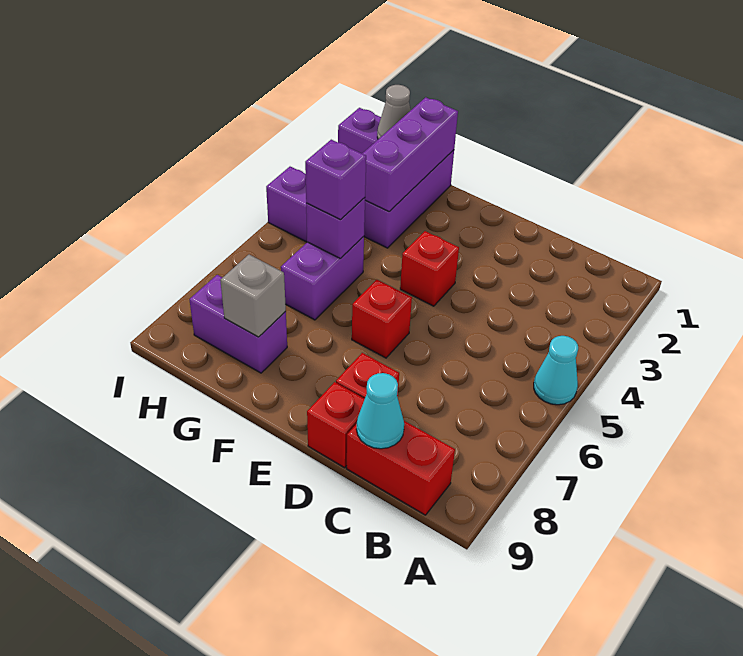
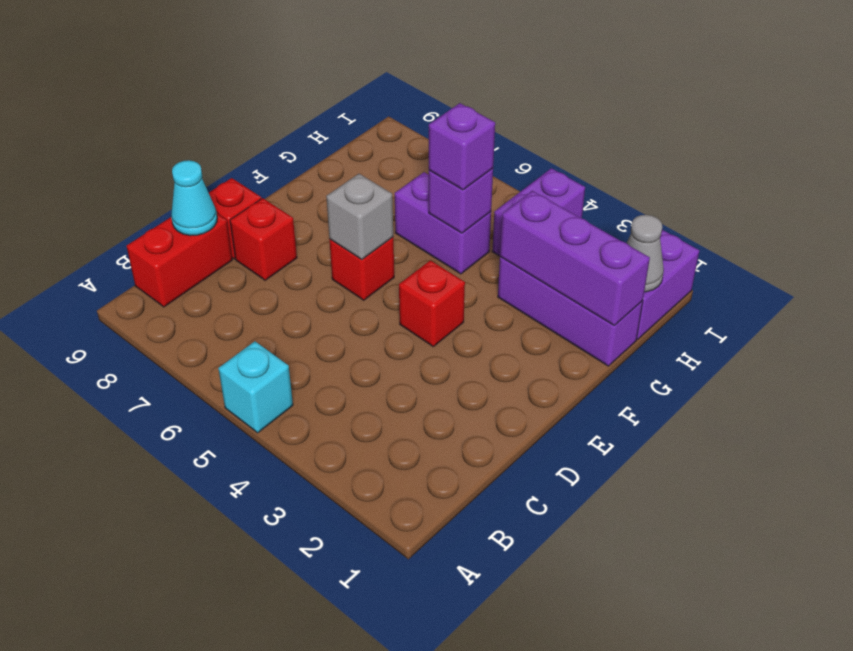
cyan cone A5 level 1 -> cyan brick A5 level 1
purple brick G8:H8 level 1 -> none
grey brick G8 level 2 -> grey brick E6 level 2

